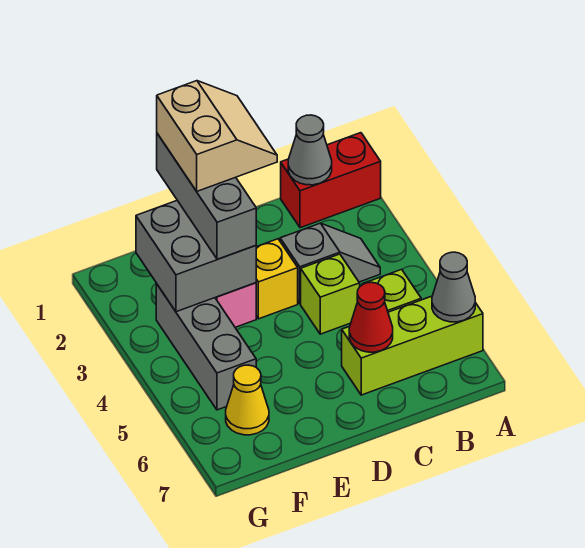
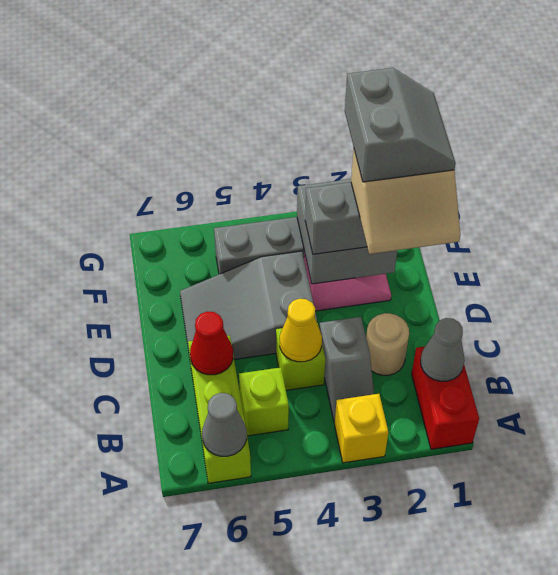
none -> tan round brick C2 level 1
yellow brick D3 level 1 -> yellow brick A3 level 1
none -> grey slope D4:E6 level 1 top 4
none -> grey slope E1:F2 level 5 top 2
yellow cone F6 level 1 -> yellow cone C4 level 2

